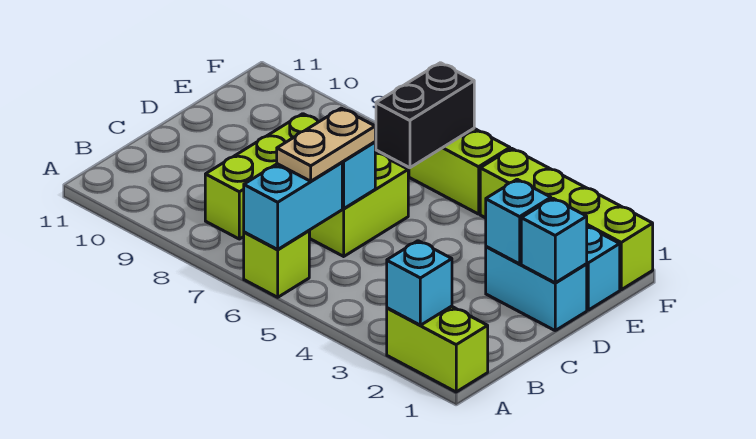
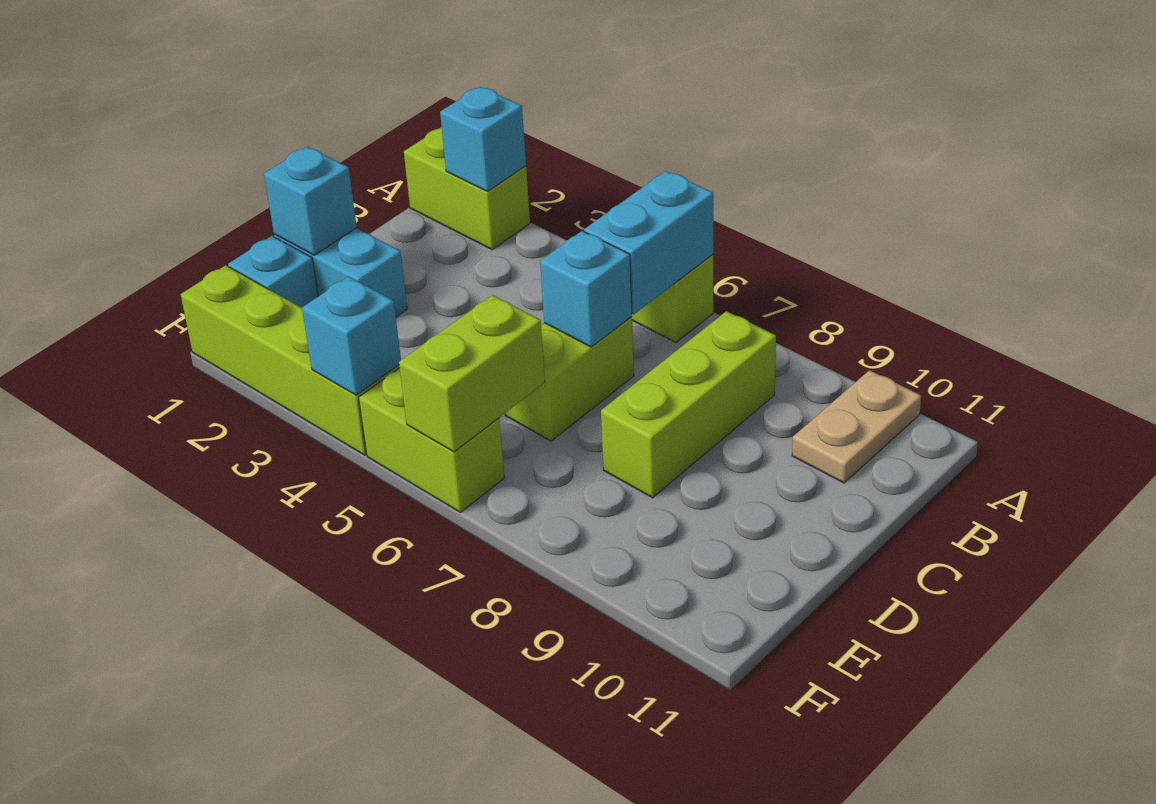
tan plate B6:C6 level 3 -> tan plate A10:B10 level 1
cyan brick D2 level 2 -> cyan brick F4 level 2
black brick E6:F6 level 2 -> lime brick E6:F6 level 2

